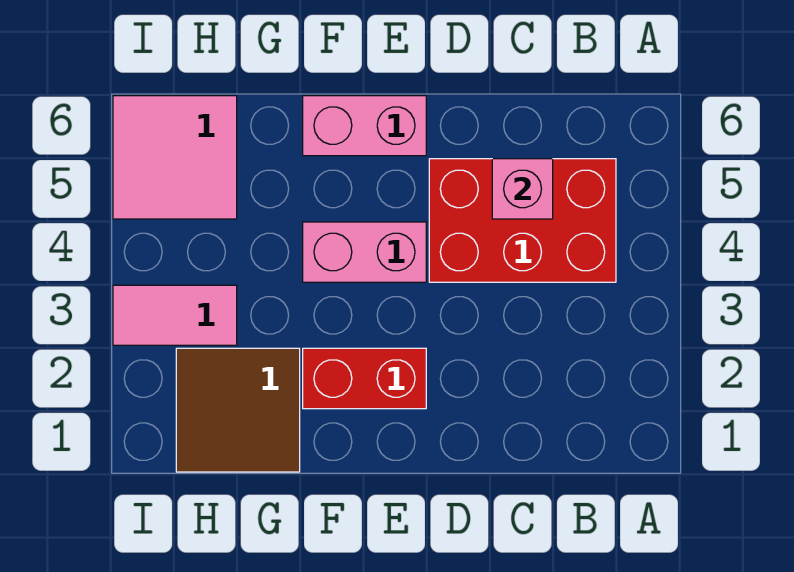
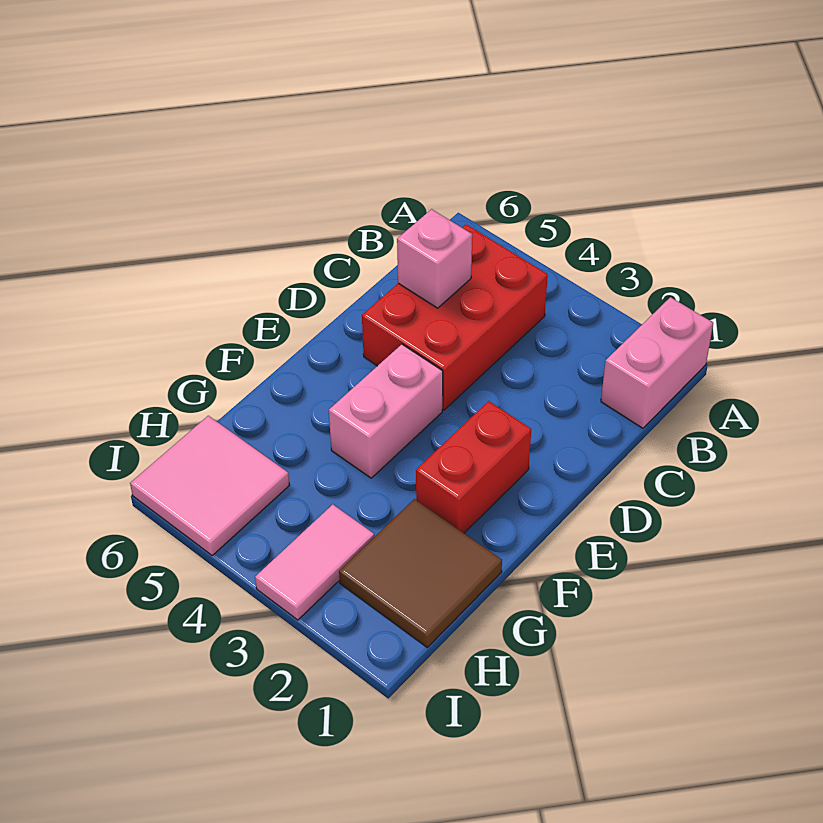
pink brick E6:F6 level 1 -> pink brick A1:B1 level 1

